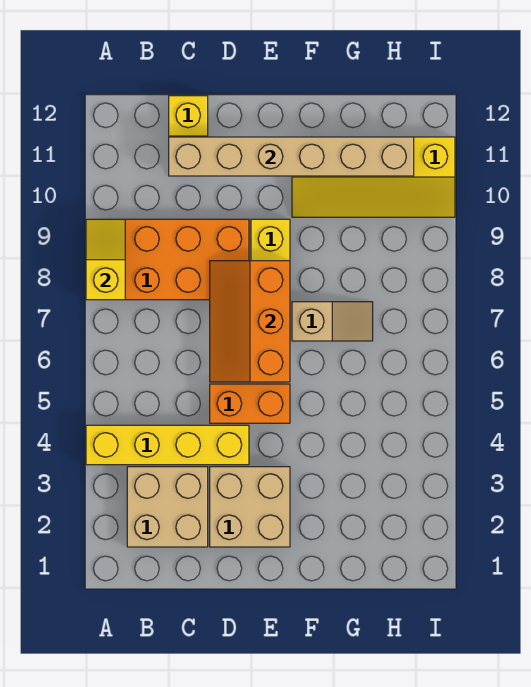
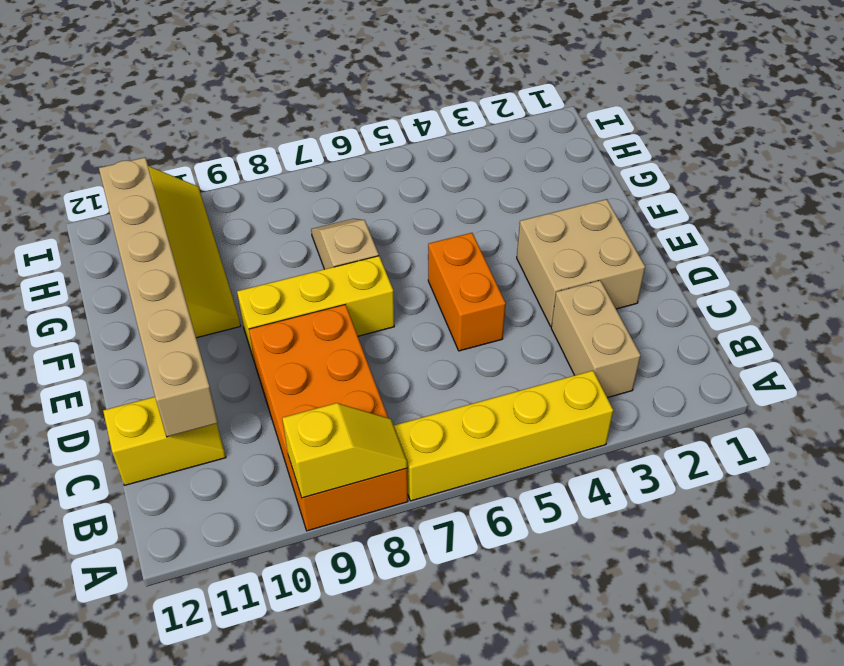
yellow brick A4:D4 level 1 -> yellow brick A4:A7 level 1
yellow slope A8:A9 level 2 top 8 -> yellow slope A8:A9 level 2 top 9
tan brick B2:C3 level 1 -> tan brick B3:C3 level 1
orange slope D6:E8 level 2 top E -> none

